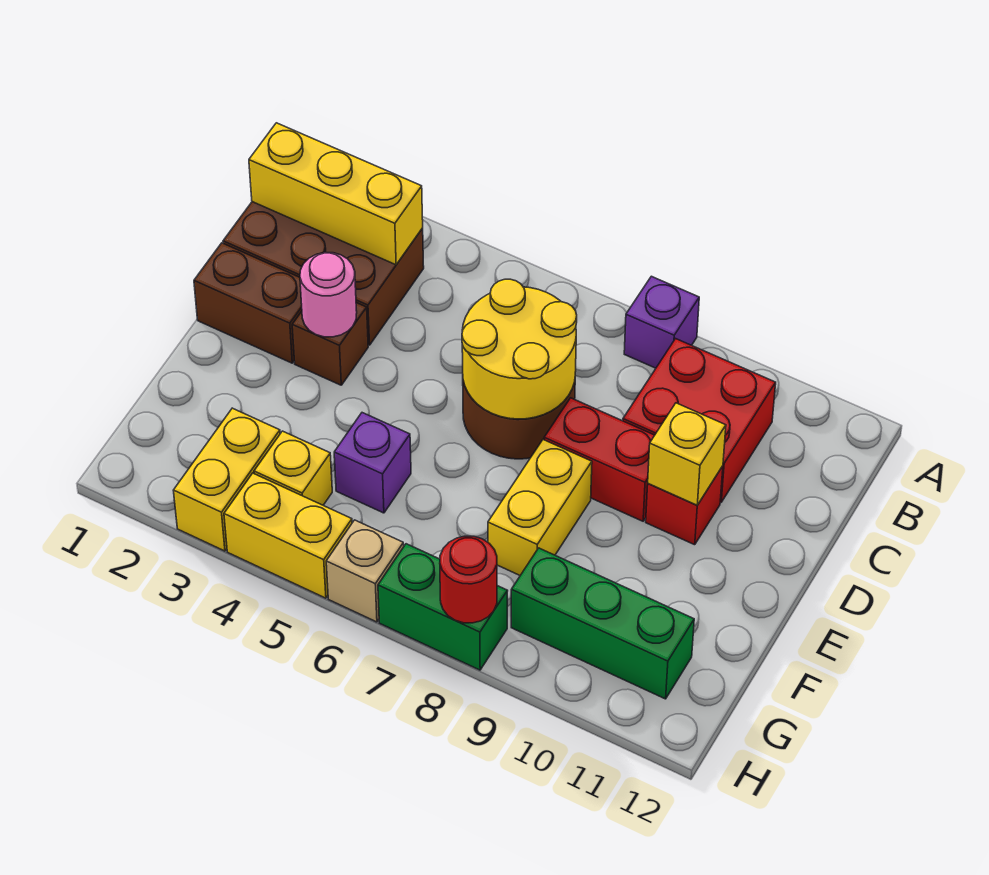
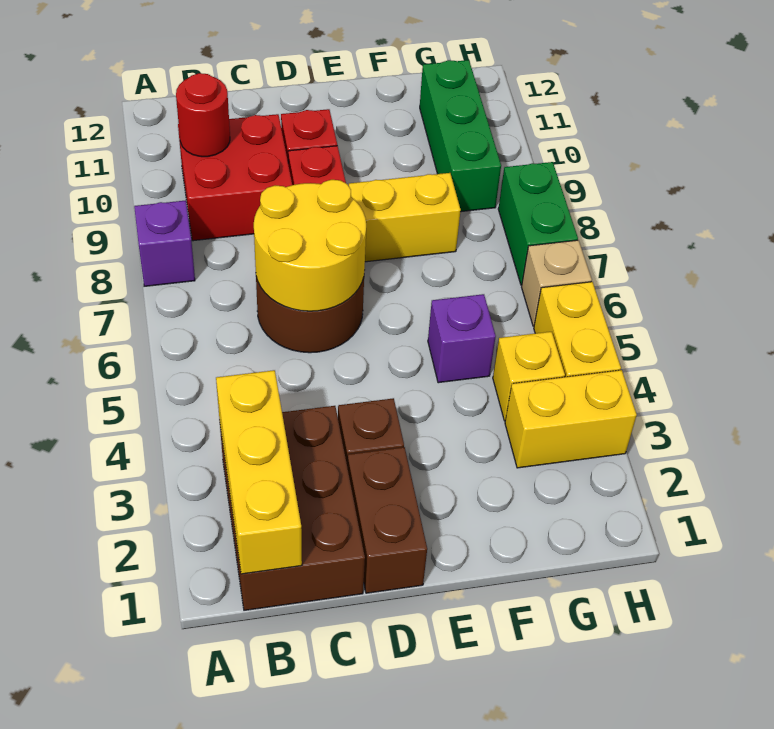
pink round brick D3 level 2 -> none
yellow brick D10 level 2 -> none
red round brick H8 level 2 -> red round brick B10 level 2

